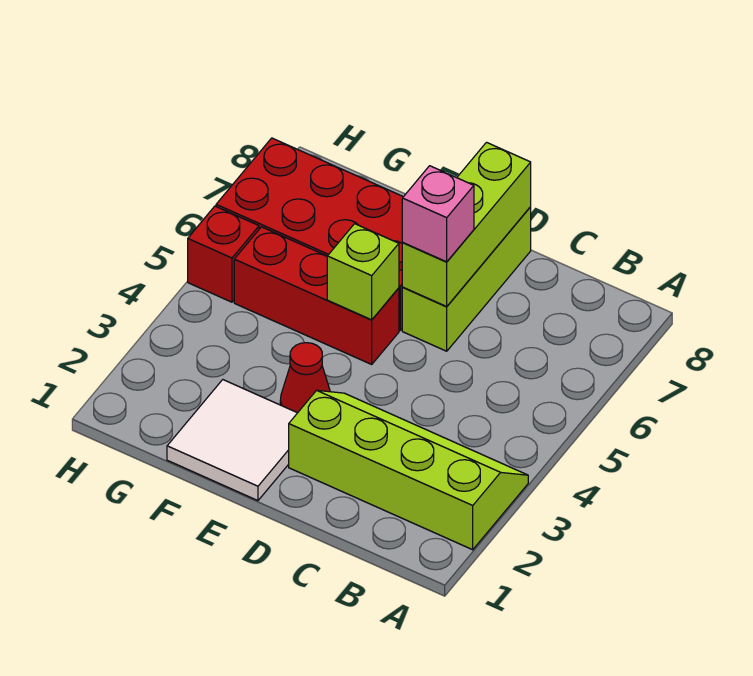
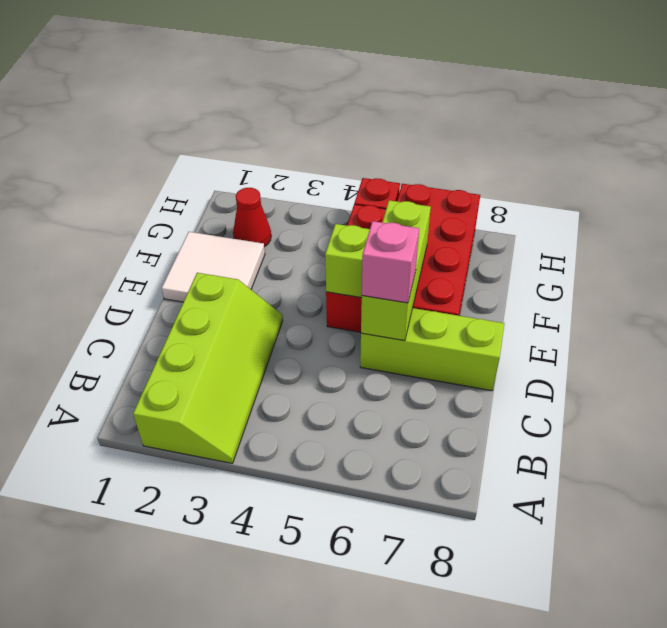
lime brick D6:D8 level 2 -> lime brick D6:F6 level 2
red cone E3 level 1 -> red cone G2 level 1

